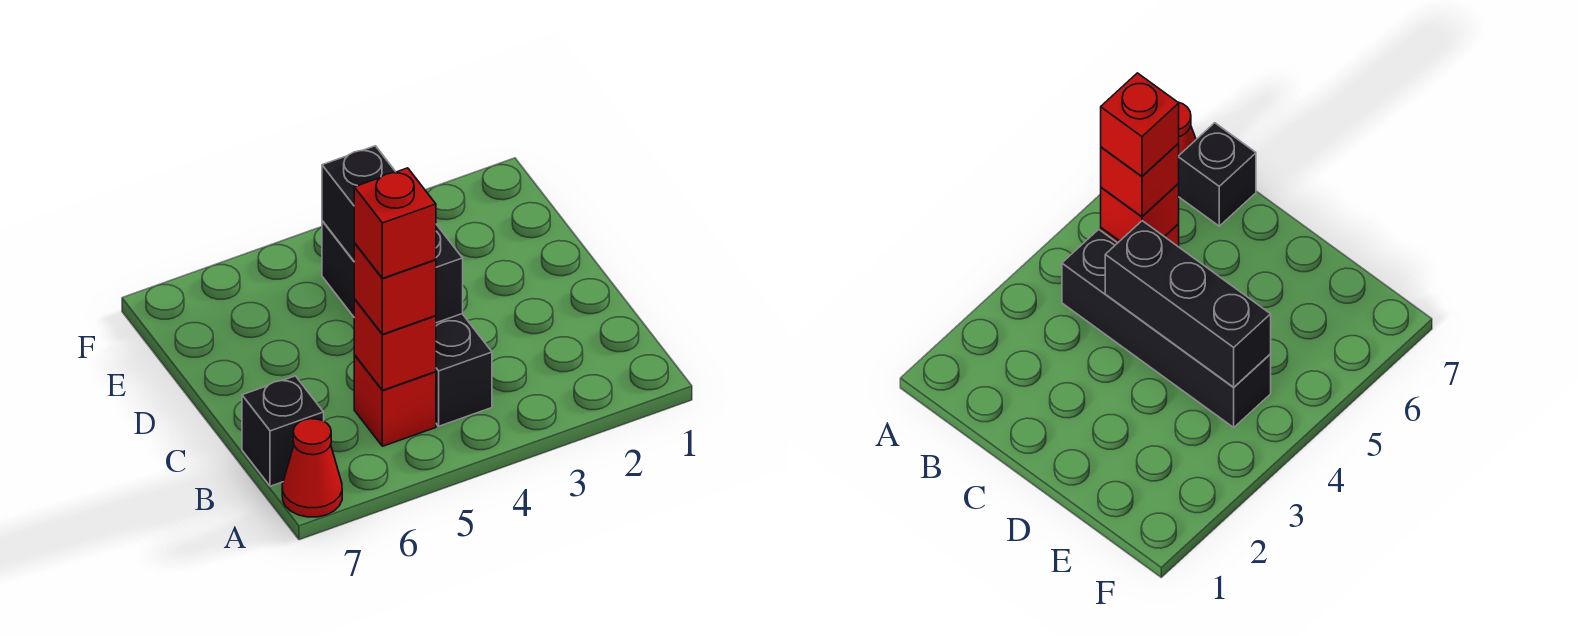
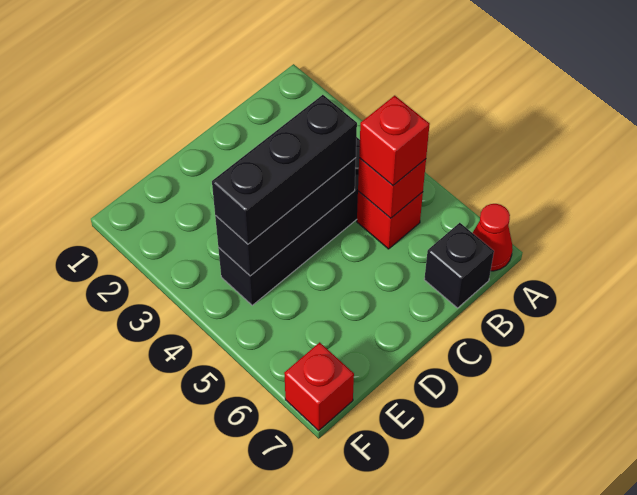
red brick B5 level 4 -> red brick F7 level 1
none -> black brick C4:E4 level 3

